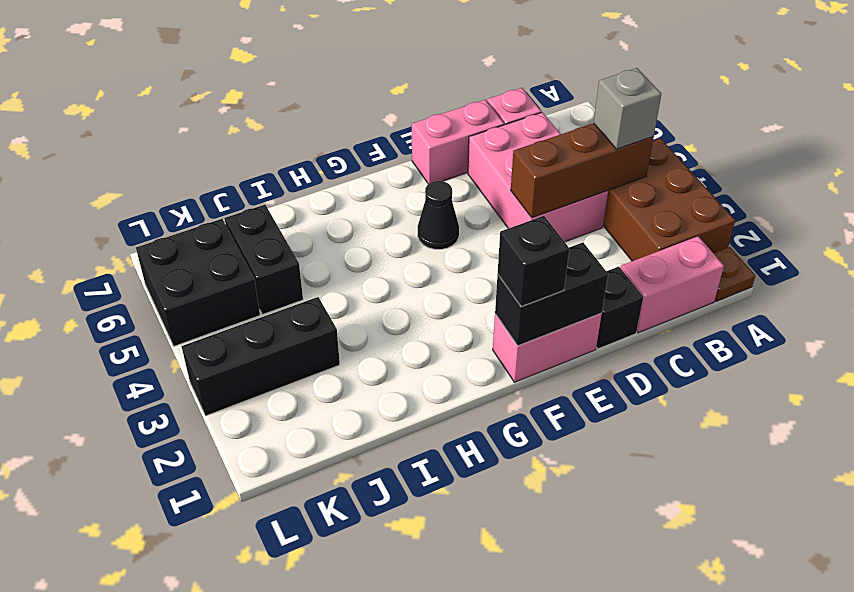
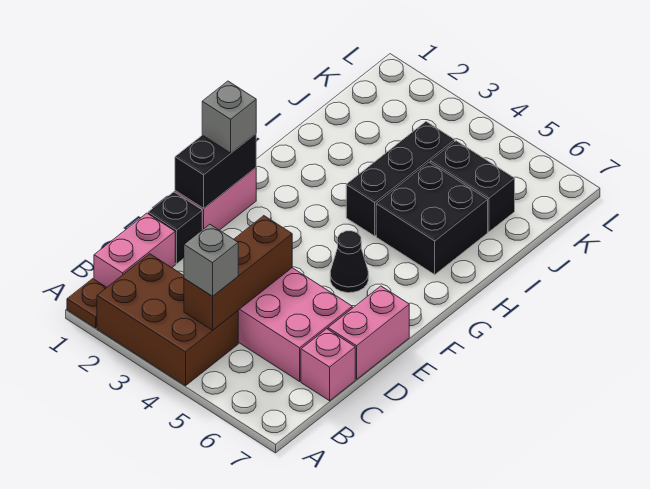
black brick F1 level 3 -> grey brick F1 level 3
black brick J3:L3 level 1 -> black brick H4:J4 level 1
black brick K5:L6 level 1 -> black brick H5:I6 level 1

